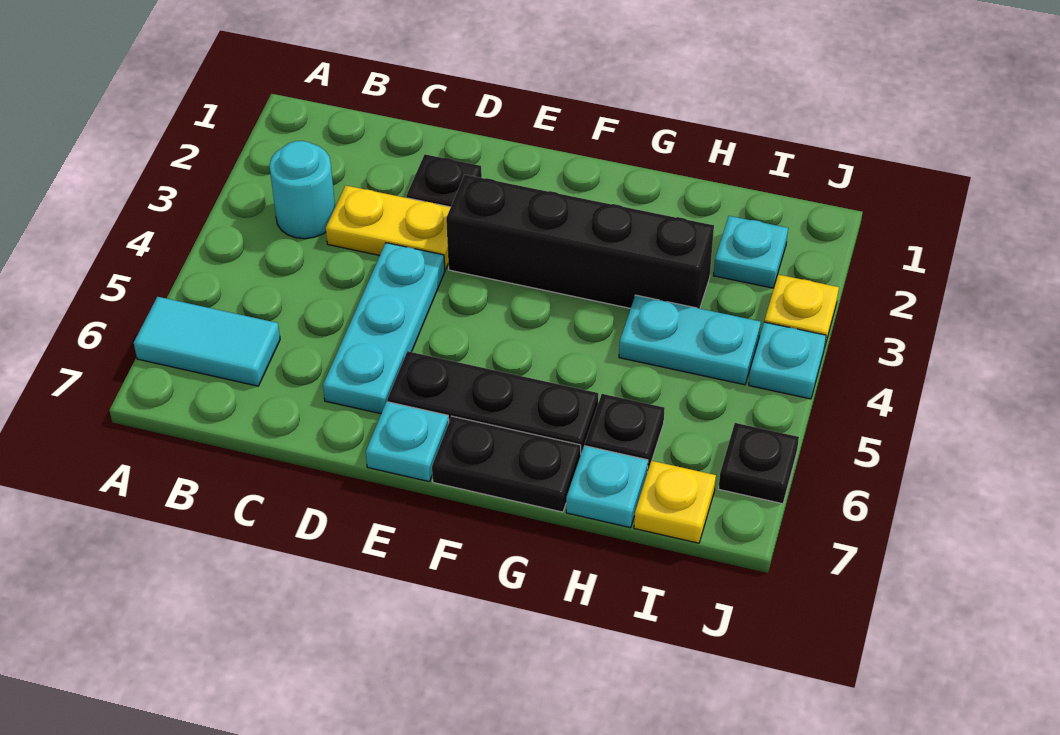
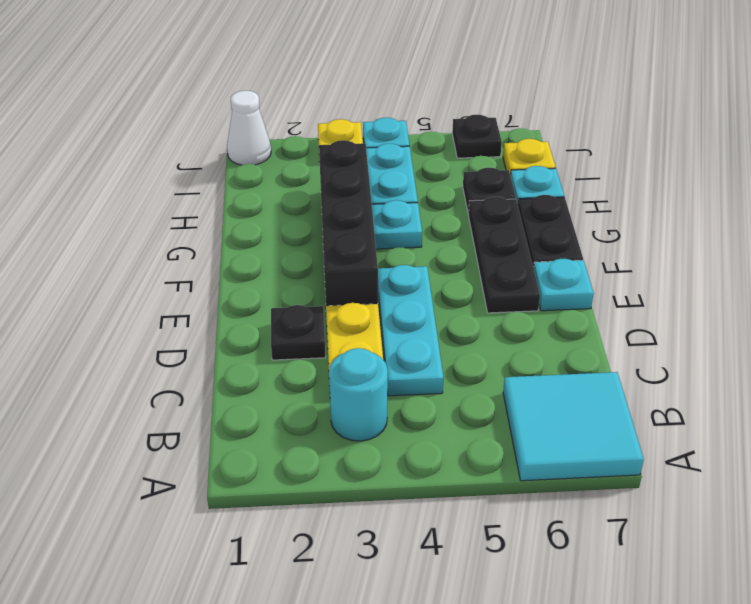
cyan tile A6:B6 level 1 -> cyan tile A6:B7 level 1
cyan plate D4:D6 level 1 -> cyan plate C4:E4 level 1
cyan plate I2 level 1 -> cyan plate G4 level 1
none -> white cone J1 level 1

